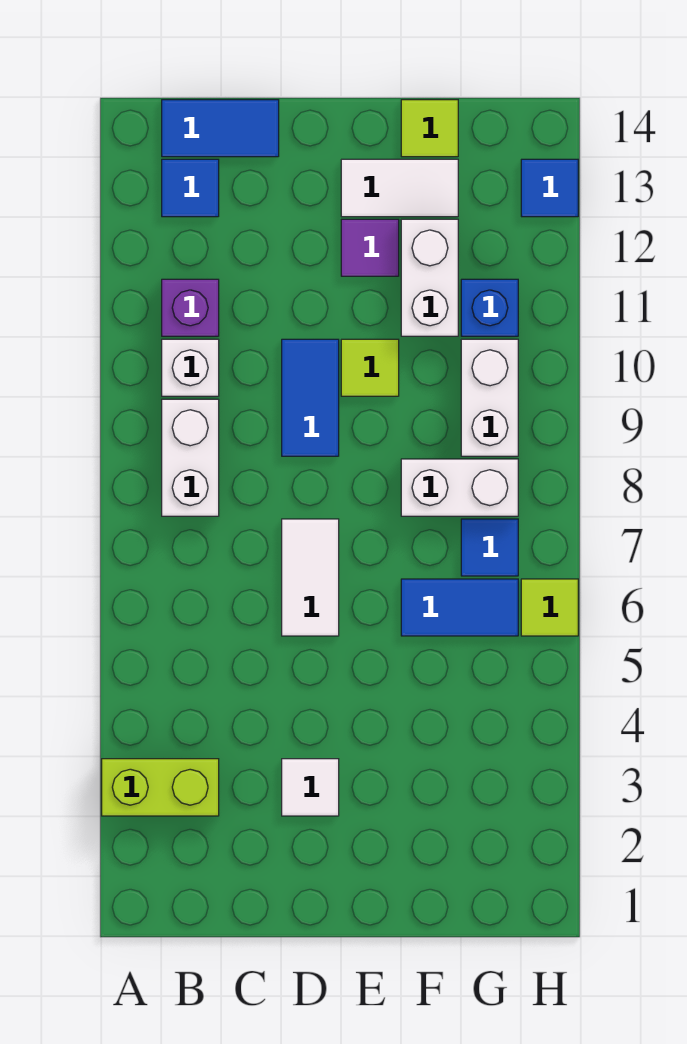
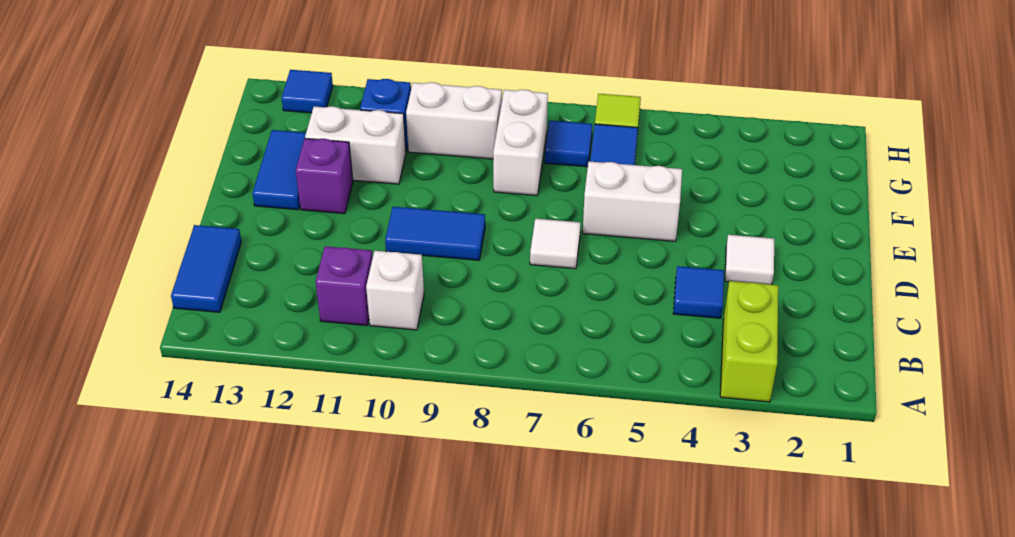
white brick B8:B9 level 1 -> white brick E5:E6 level 1
blue tile B13 level 1 -> blue tile C4 level 1
white tile D6:D7 level 1 -> white tile D7 level 1
lime tile E10 level 1 -> none
purple tile E12 level 1 -> purple brick E12 level 1
white tile E13:F13 level 1 -> blue tile E13:F13 level 1
lime tile F14 level 1 -> none

